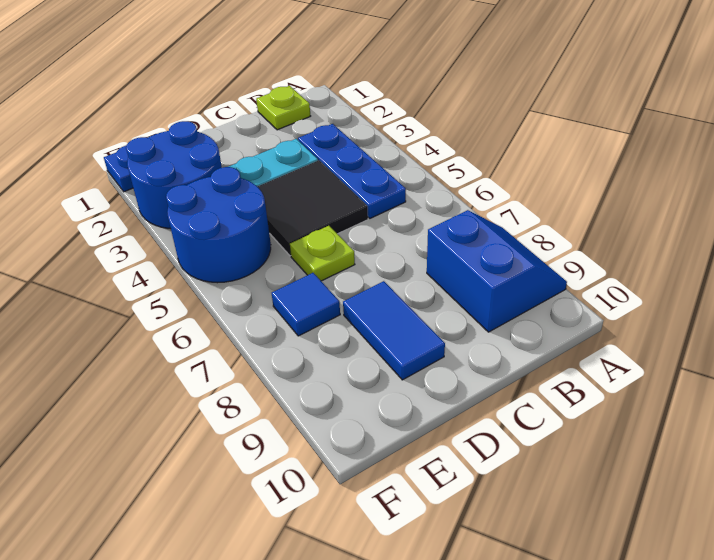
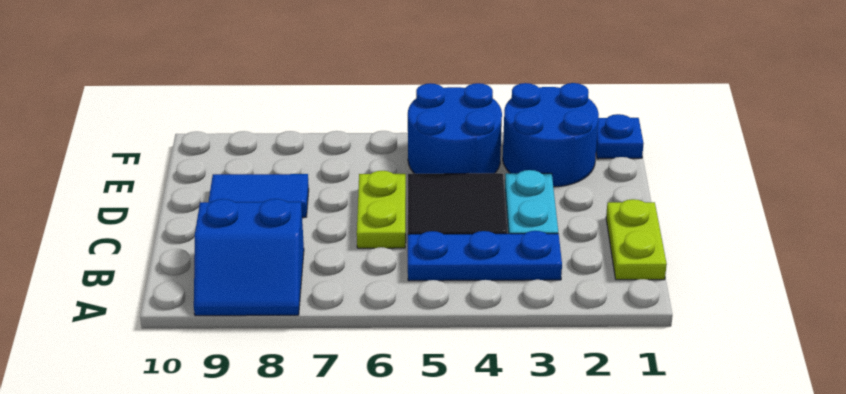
lime plate B1 level 1 -> lime plate B1:C1 level 1
lime plate D6 level 1 -> lime plate C6:D6 level 1
blue tile E7 level 1 -> none

